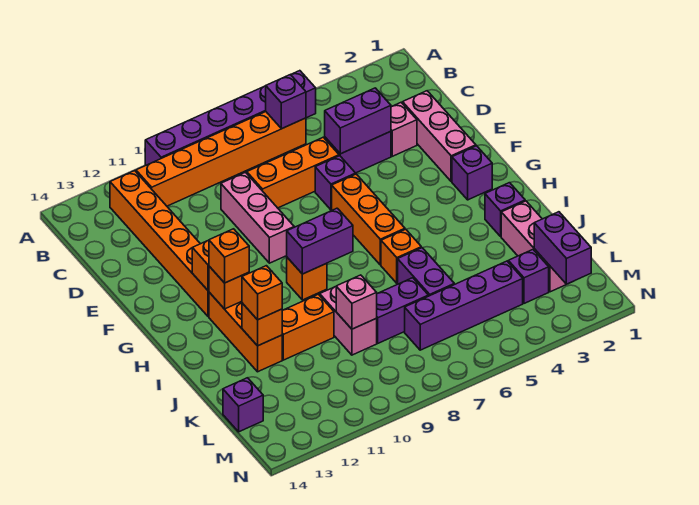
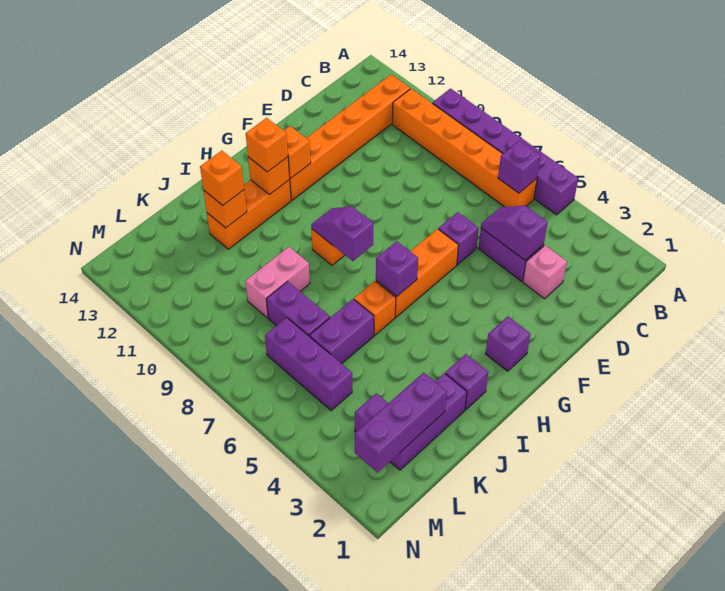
pink brick D2:F2 level 1 -> none
purple brick D4:D5 level 2 -> purple slope D4:D5 level 2 top 4
orange brick D6:D8 level 1 -> none
pink brick D9:F9 level 1 -> none
purple brick H8:H9 level 2 -> purple slope H8:H9 level 2 top 8
pink brick J2:L2 level 1 -> purple brick J2:L2 level 1
orange brick J10:J11 level 1 -> none
pink brick K9 level 2 -> none
purple brick L2:M2 level 2 -> purple brick K2:M2 level 2
purple brick L4:L7 level 1 -> purple brick L5:L7 level 1
purple brick L14 level 1 -> purple brick H6 level 2

